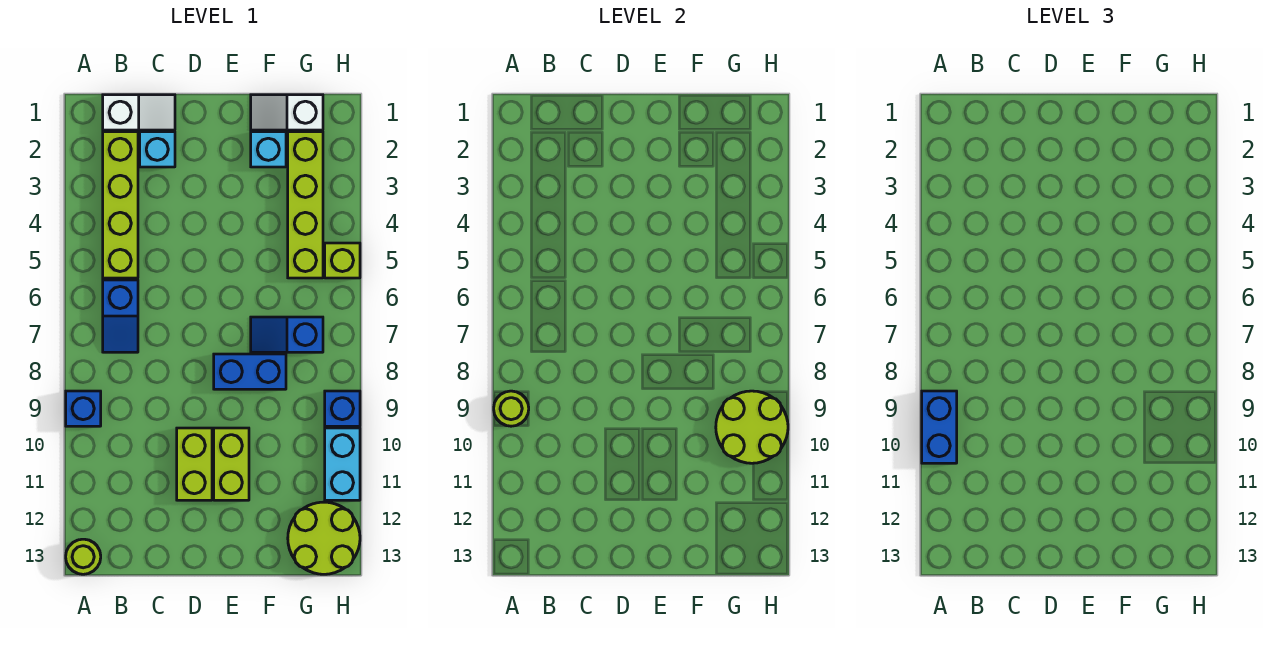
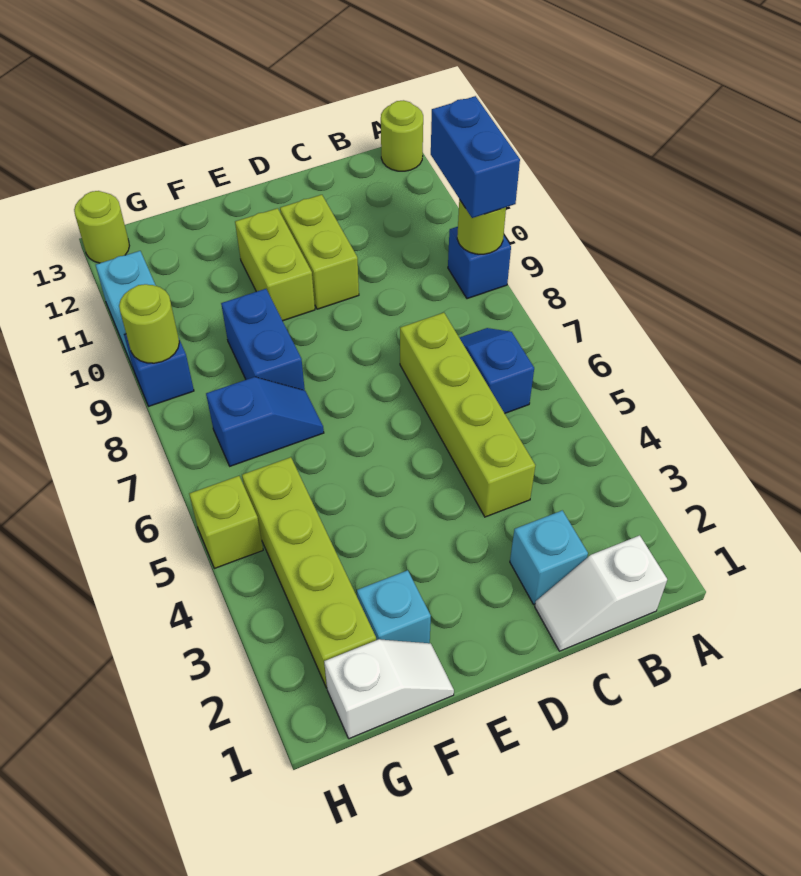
lime brick B2:B5 level 1 -> lime brick C4:C7 level 1
blue brick E8:F8 level 1 -> blue brick F8:F9 level 1
lime round brick G9:H10 level 2 -> lime round brick H9 level 2
lime round brick G12:H13 level 1 -> lime round brick H13 level 1

